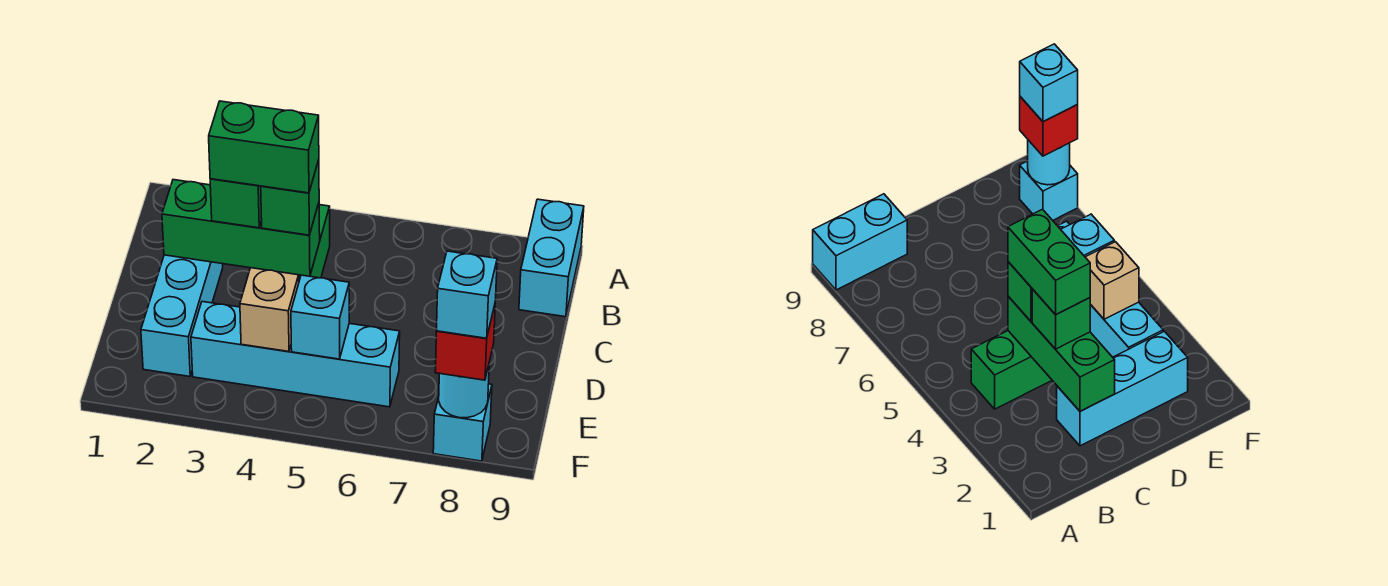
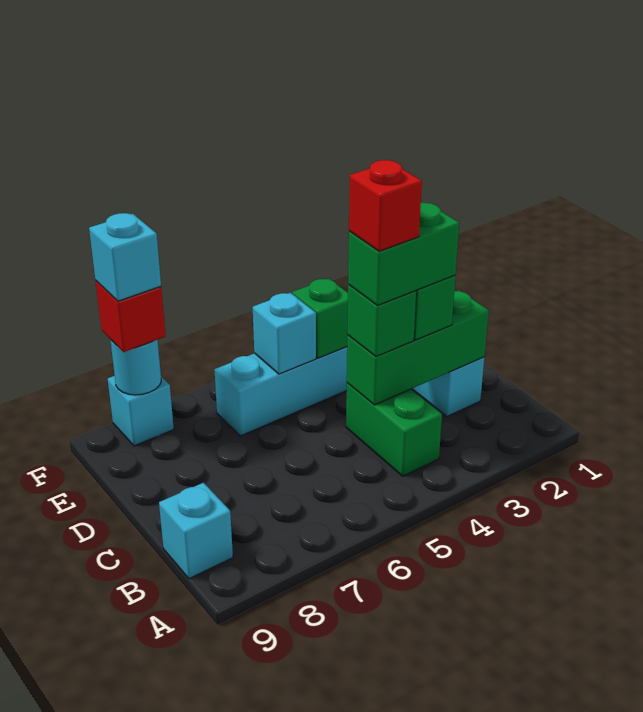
cyan brick A9:B9 level 1 -> cyan brick B9 level 1
none -> red brick C4 level 5
tan brick E4 level 2 -> green brick E4 level 2

